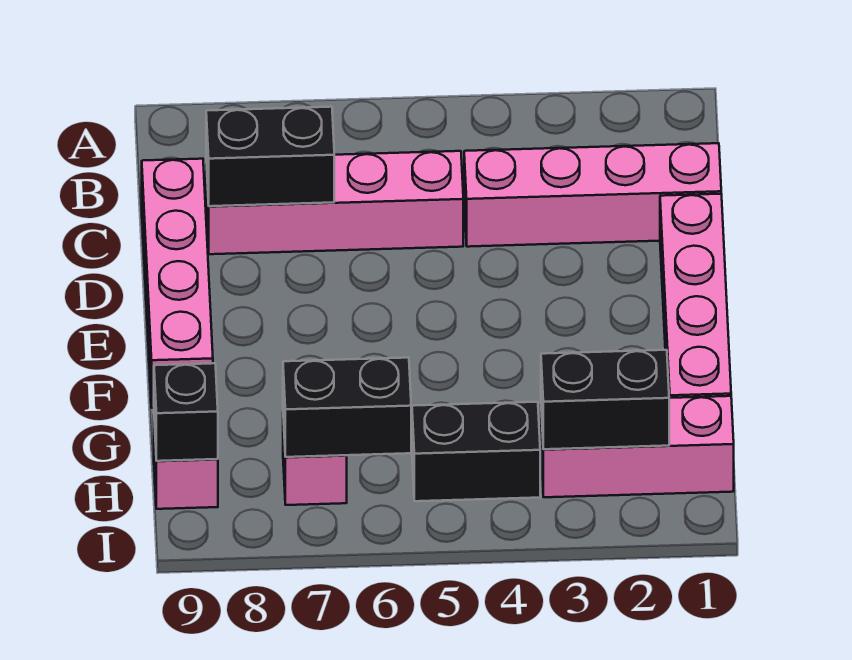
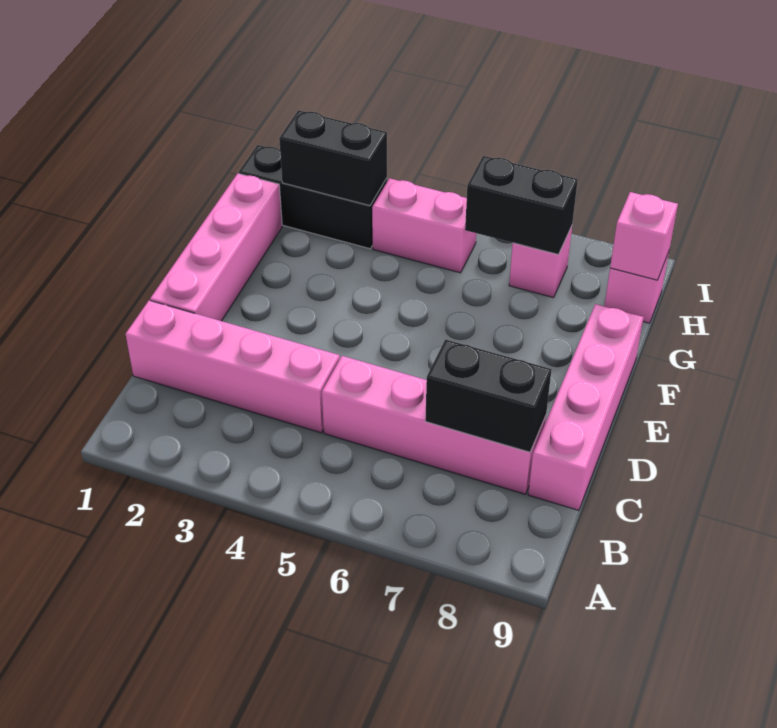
pink brick H1:H3 level 1 -> black brick H1:H3 level 1
black brick H4:H5 level 1 -> pink brick H4:H5 level 1
black brick H9 level 2 -> pink brick H9 level 2

